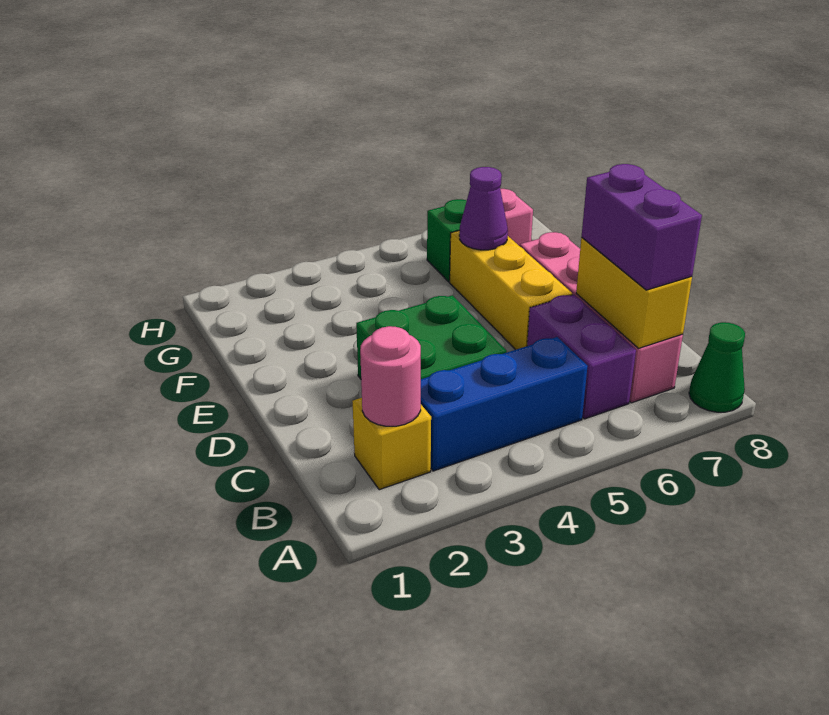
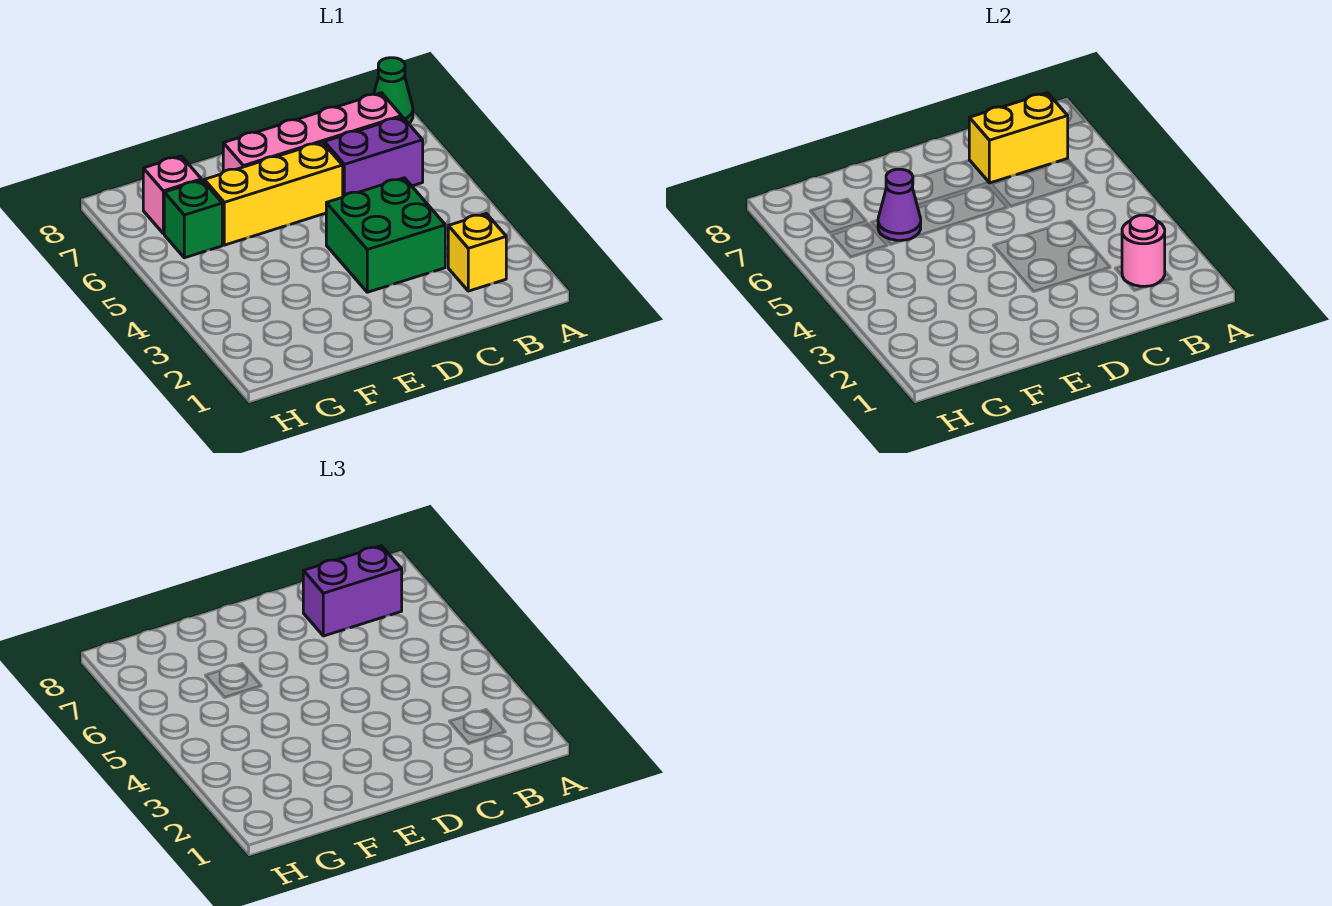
blue brick B3:B5 level 1 -> none

